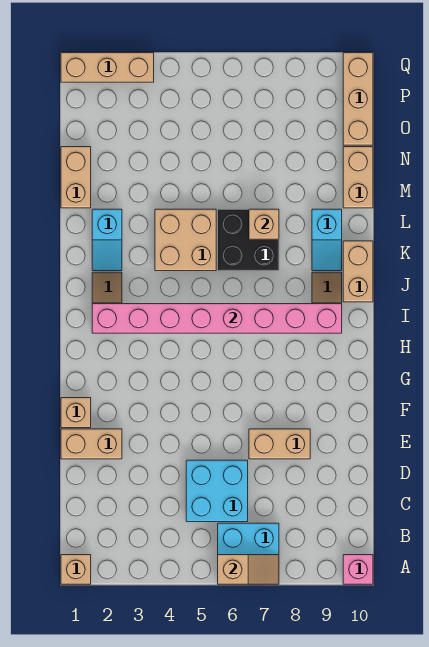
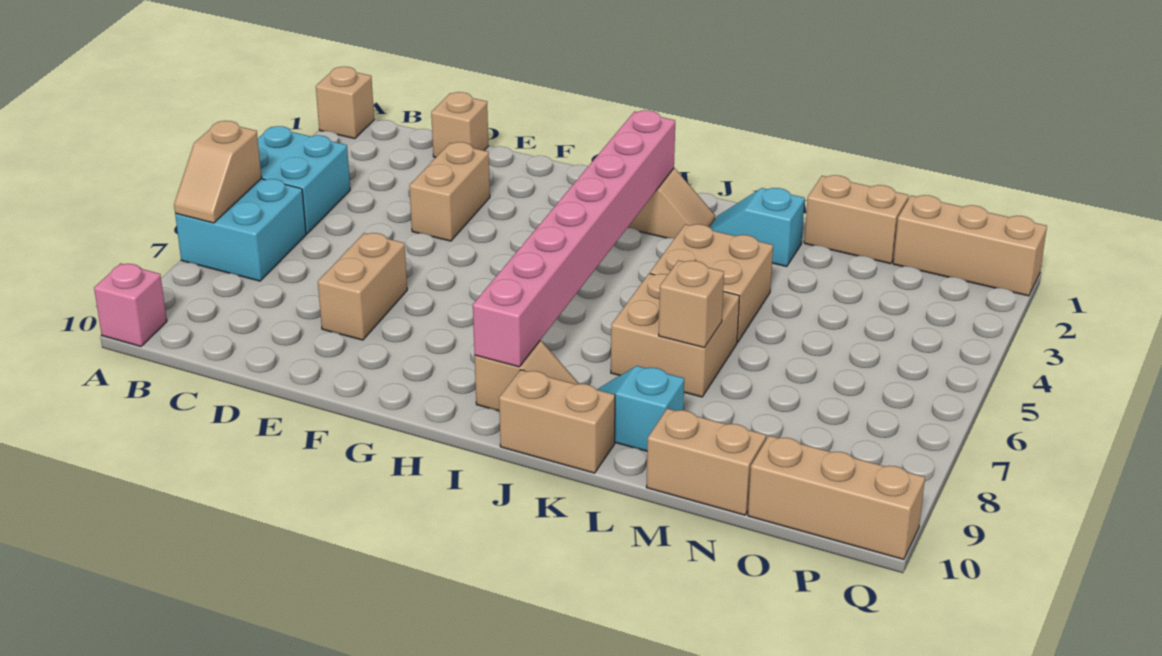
cyan brick C5:D6 level 1 -> cyan brick A4:B5 level 1
tan brick E1:E2 level 1 -> tan brick E3:E4 level 1
tan brick F1 level 1 -> tan brick D1 level 1
black brick K6:L7 level 1 -> tan brick K6:L7 level 1
tan brick Q1:Q3 level 1 -> tan brick O1:Q1 level 1

